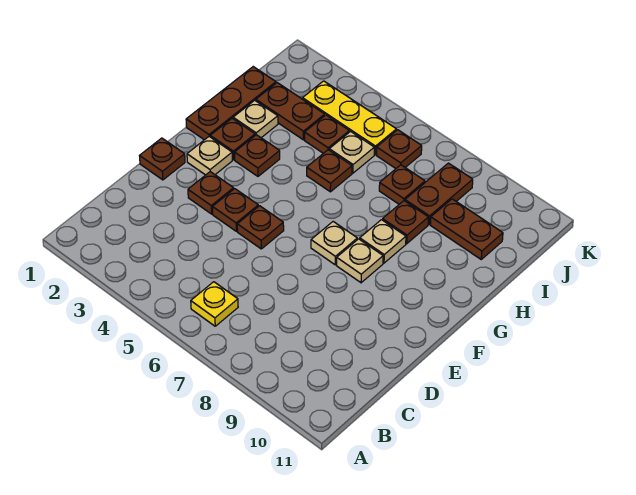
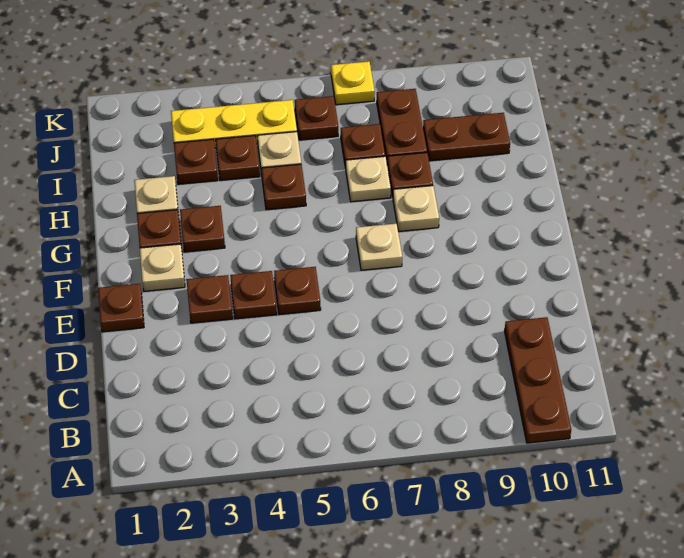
yellow plate B6 level 1 -> yellow plate K7 level 1
tan plate F8 level 1 -> tan plate H7 level 1
brown plate G1:I1 level 1 -> brown plate A10:C10 level 1
brown plate I2:I3 level 1 -> brown plate I3 level 1

